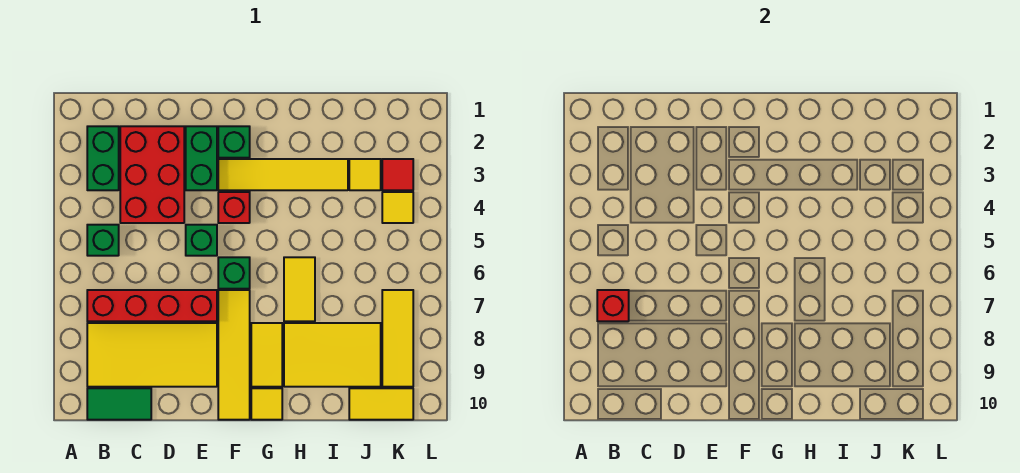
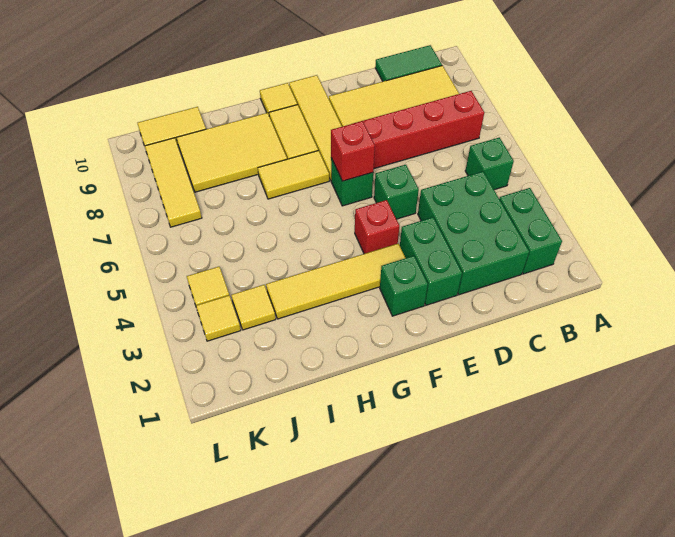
red brick B7 level 2 -> red brick F6 level 2
red brick C2:D4 level 1 -> green brick C2:D4 level 1
yellow tile H6:H7 level 1 -> yellow tile G7:H7 level 1
red tile K3 level 1 -> yellow tile K3 level 1

